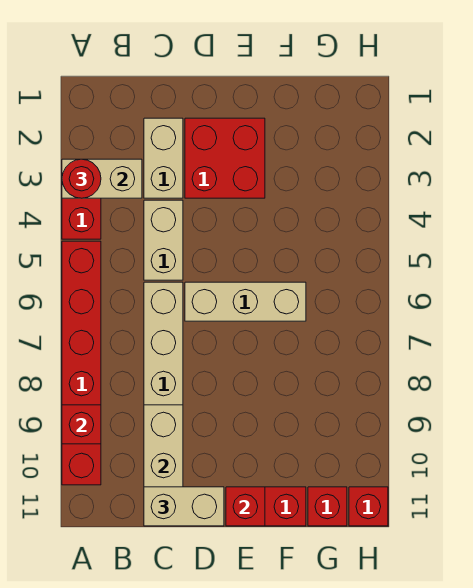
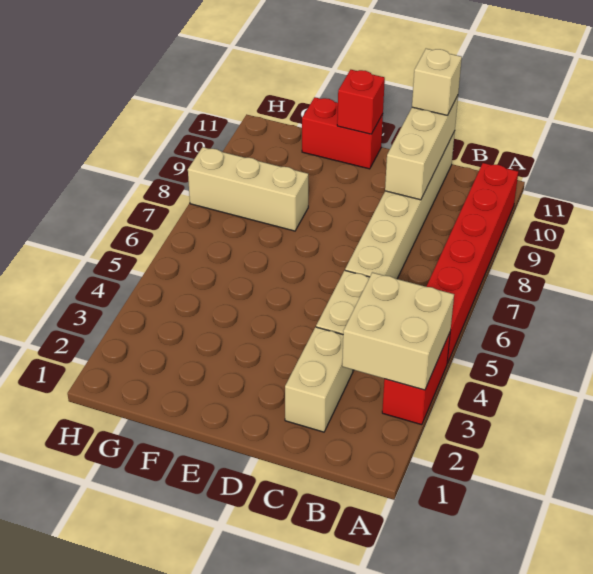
tan brick A3:B3 level 2 -> tan brick A3:B4 level 2
red round brick A3 level 3 -> none
red brick A9 level 2 -> none
tan brick C11:D11 level 3 -> tan brick C11 level 3
red brick D2:E3 level 1 -> none
tan brick D6:F6 level 1 -> tan brick F8:H8 level 1
red brick G11 level 1 -> none
red brick H11 level 1 -> none

